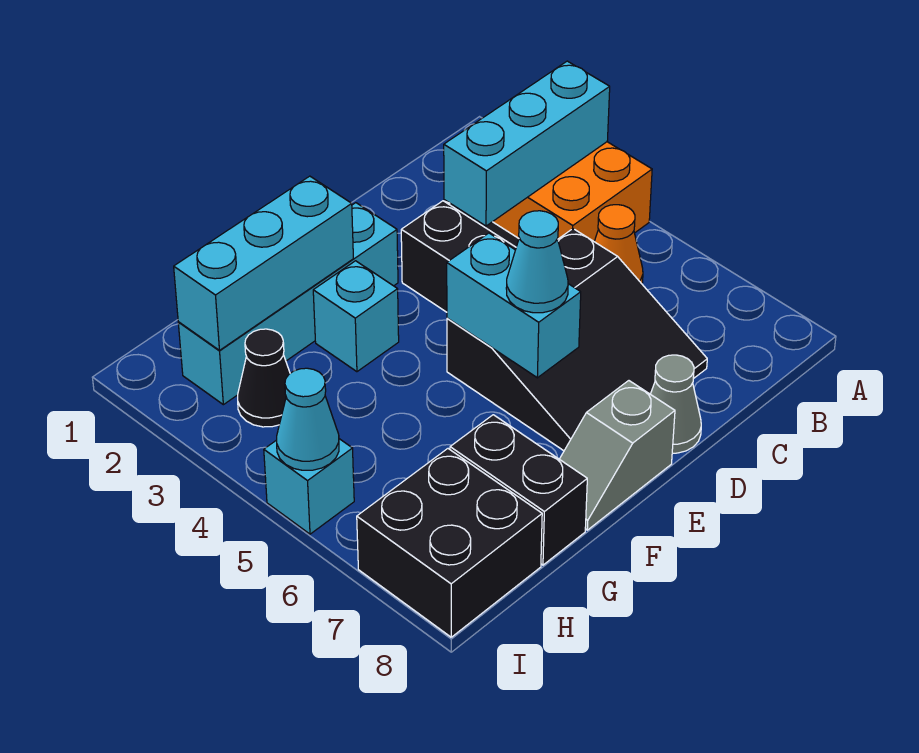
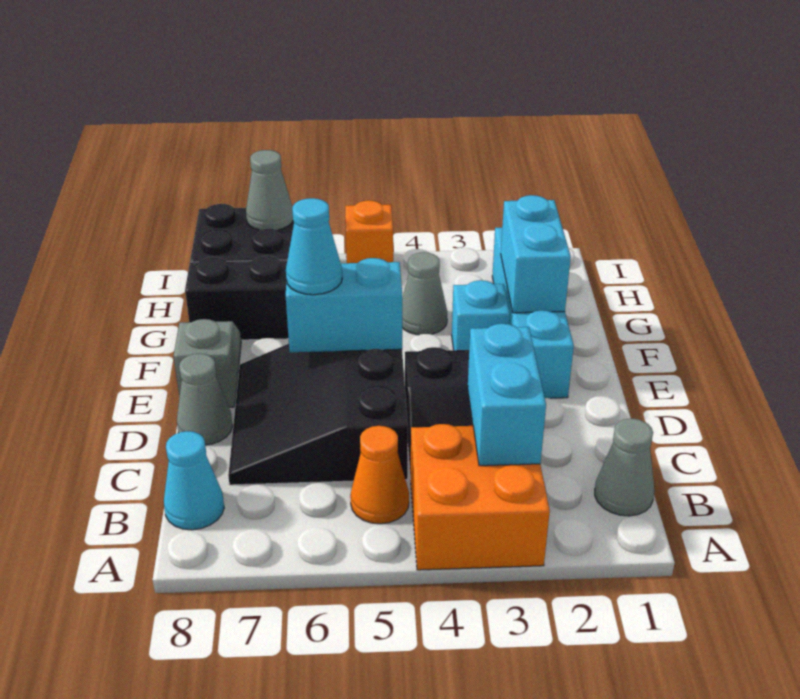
cyan brick A3:C3 level 2 -> cyan brick B3:C3 level 2
none -> grey cone B1 level 1
cyan brick F2:H2 level 2 -> cyan brick F2:G2 level 2
none -> grey cone G4 level 1
black cone H3 level 1 -> none
cyan brick I5 level 1 -> orange brick I5 level 1
cyan cone I5 level 2 -> cyan cone B8 level 1
none -> grey cone I7 level 2

